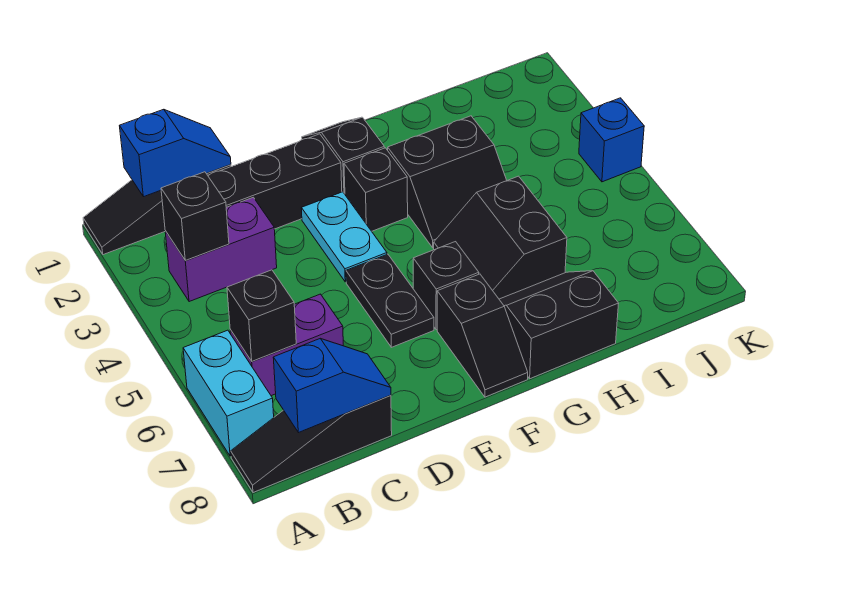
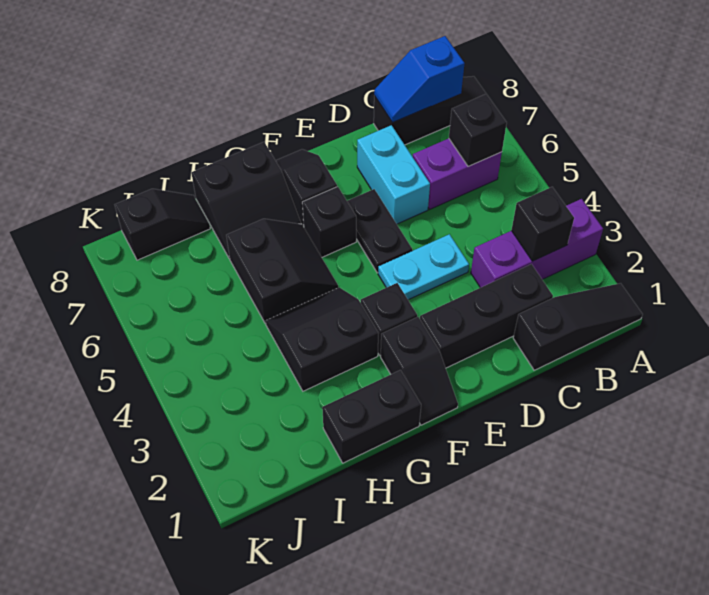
cyan brick A6:A7 level 1 -> cyan brick D6:D7 level 1
blue slope B1:C1 level 2 top B -> none
purple brick B3:C3 level 1 -> purple brick A3:C3 level 1
cyan plate E3:E4 level 1 -> cyan plate D4:E4 level 1
none -> black brick G1:H1 level 1
none -> black slope I8:J8 level 1 top J
blue brick K4 level 1 -> none

